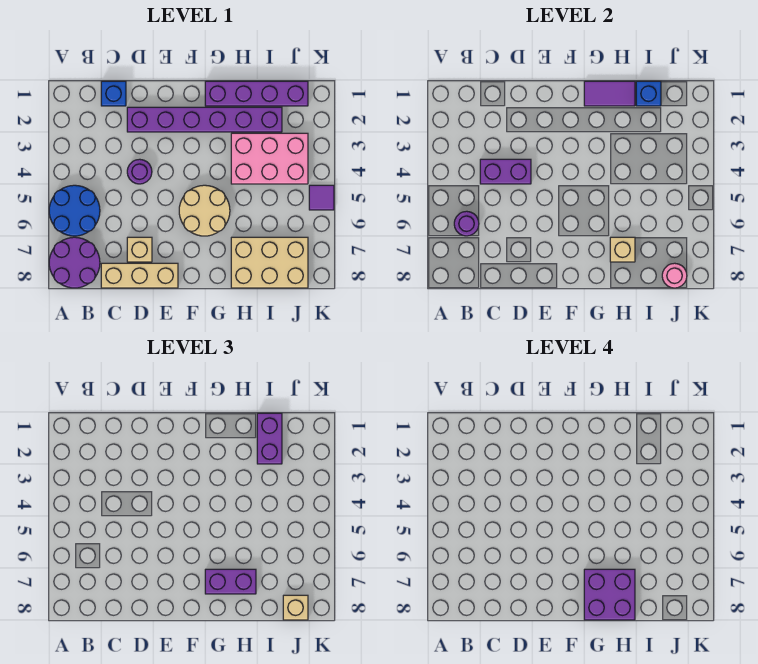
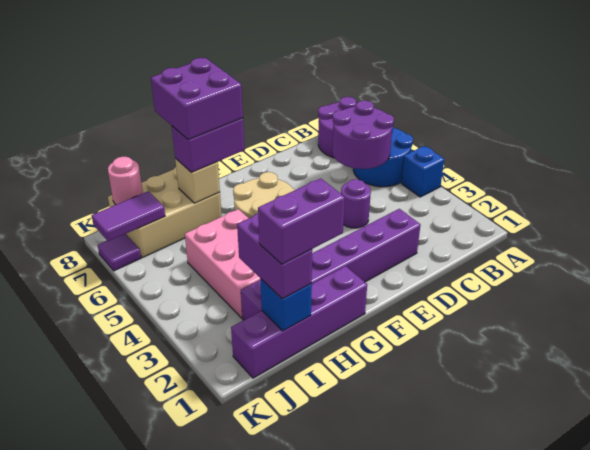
purple round brick B6 level 2 -> purple round brick B5:C6 level 2
blue brick C1 level 1 -> blue brick A4 level 1
purple brick C4:D4 level 2 -> purple brick H1:I1 level 4
tan brick C8:E8 level 1 -> none
tan brick D7 level 1 -> none
purple tile G1:H1 level 2 -> purple tile J7:K7 level 2
pink brick H3:J4 level 1 -> pink brick H3:I5 level 1
tan brick J8 level 3 -> none
purple tile K5 level 1 -> purple tile K7 level 1

